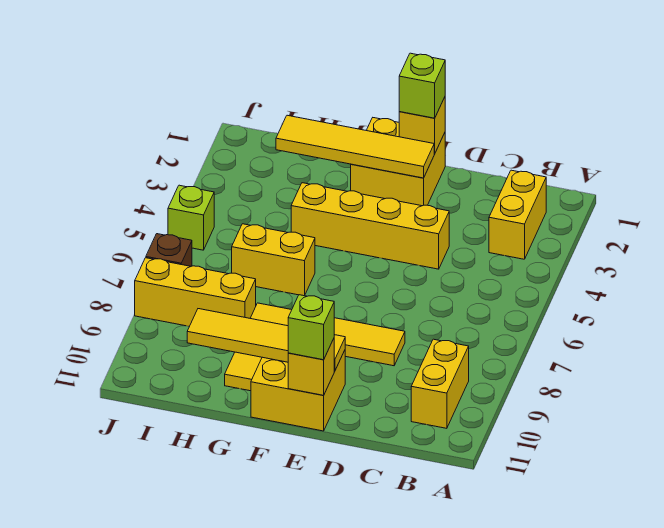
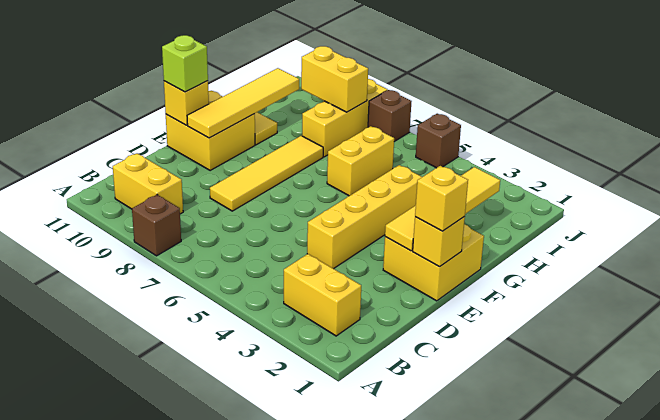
none -> brown brick A8 level 1
lime brick E1 level 3 -> yellow brick E1 level 3
none -> yellow brick I8:I9 level 2
lime brick J5 level 1 -> brown brick J5 level 1

